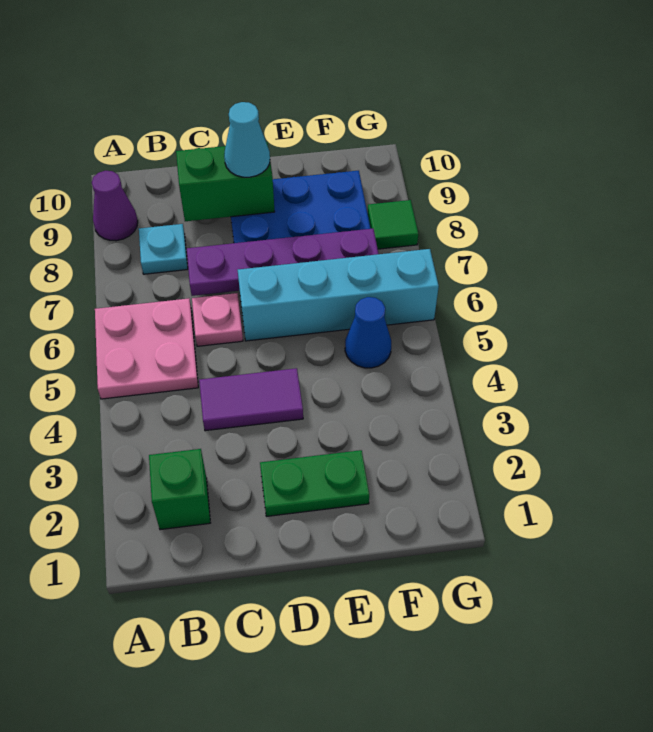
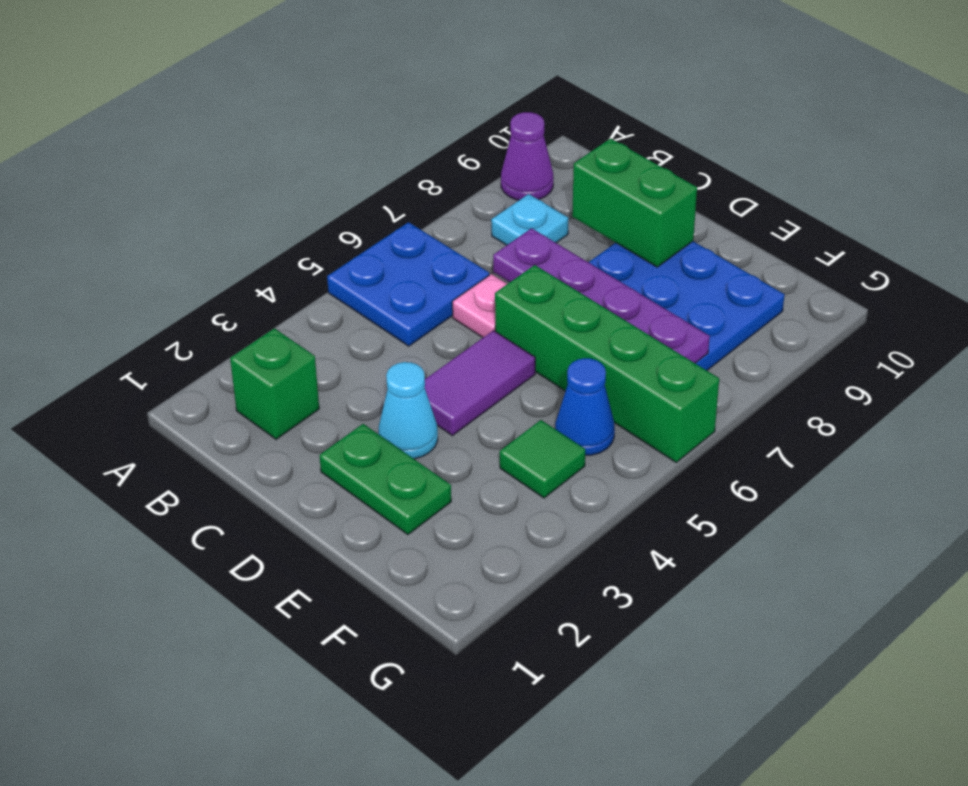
pink plate A5:B6 level 1 -> blue plate A5:B6 level 1
purple tile C4:D4 level 1 -> purple tile D4:D5 level 1
cyan brick D6:G6 level 1 -> green brick D6:G6 level 1
cyan cone D9 level 3 -> cyan cone D3 level 1
green tile G8 level 1 -> green tile F4 level 1

